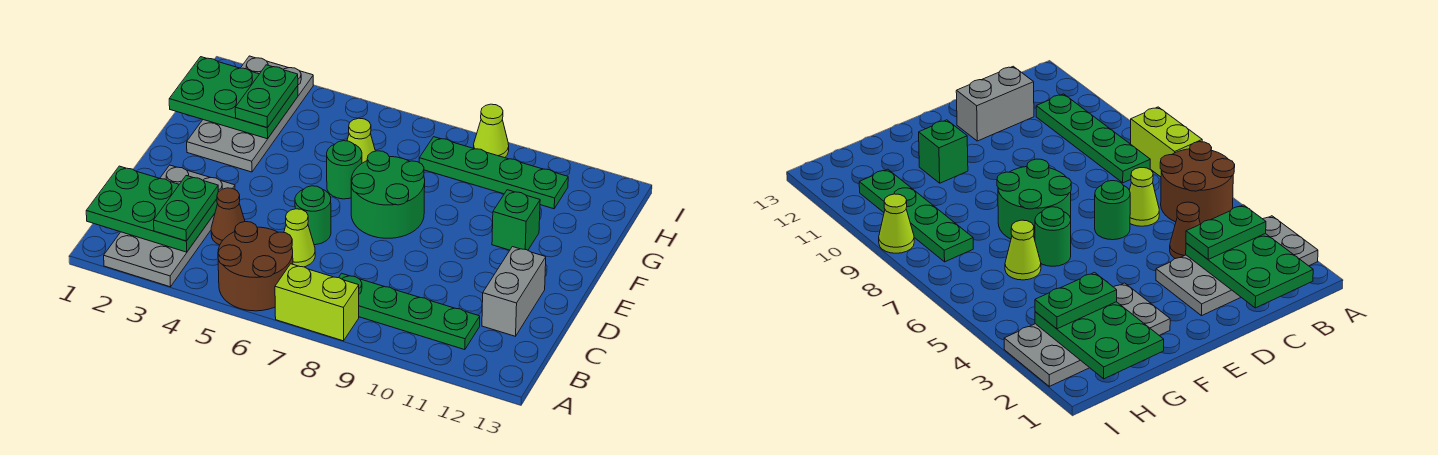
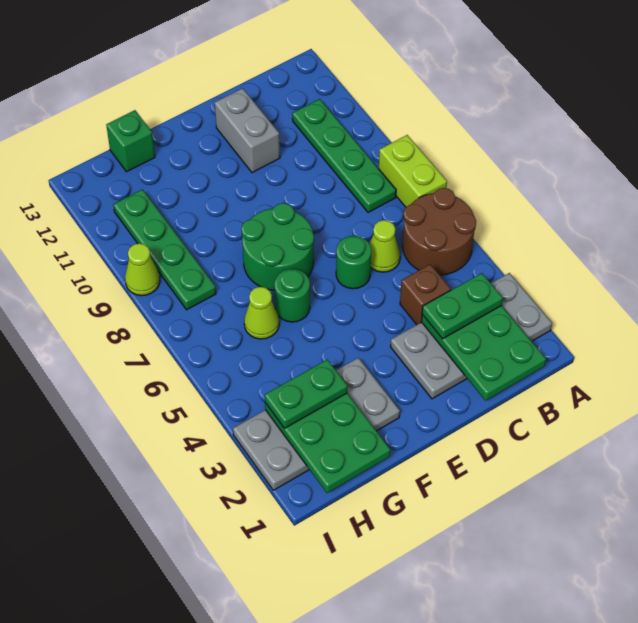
brown cone C4 level 1 -> brown brick C4 level 1
grey brick C12:D12 level 1 -> grey brick D11:D12 level 1
green brick F11 level 1 -> green brick G13 level 1

